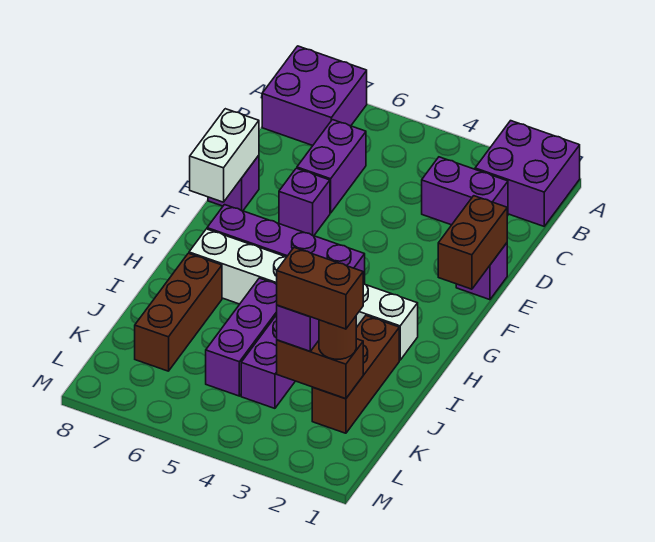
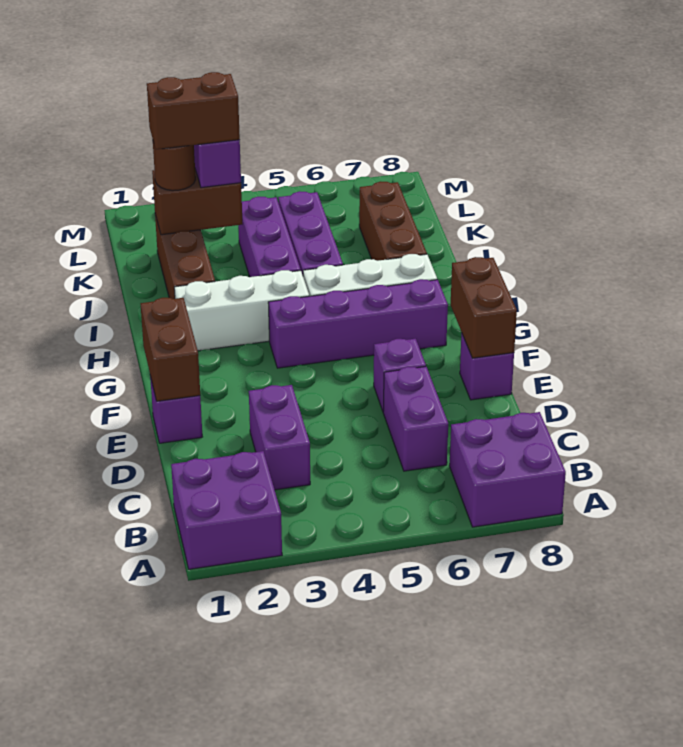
purple brick C2:C3 level 1 -> purple brick C3:D3 level 1
white brick E8:F8 level 2 -> brown brick E8:F8 level 2

